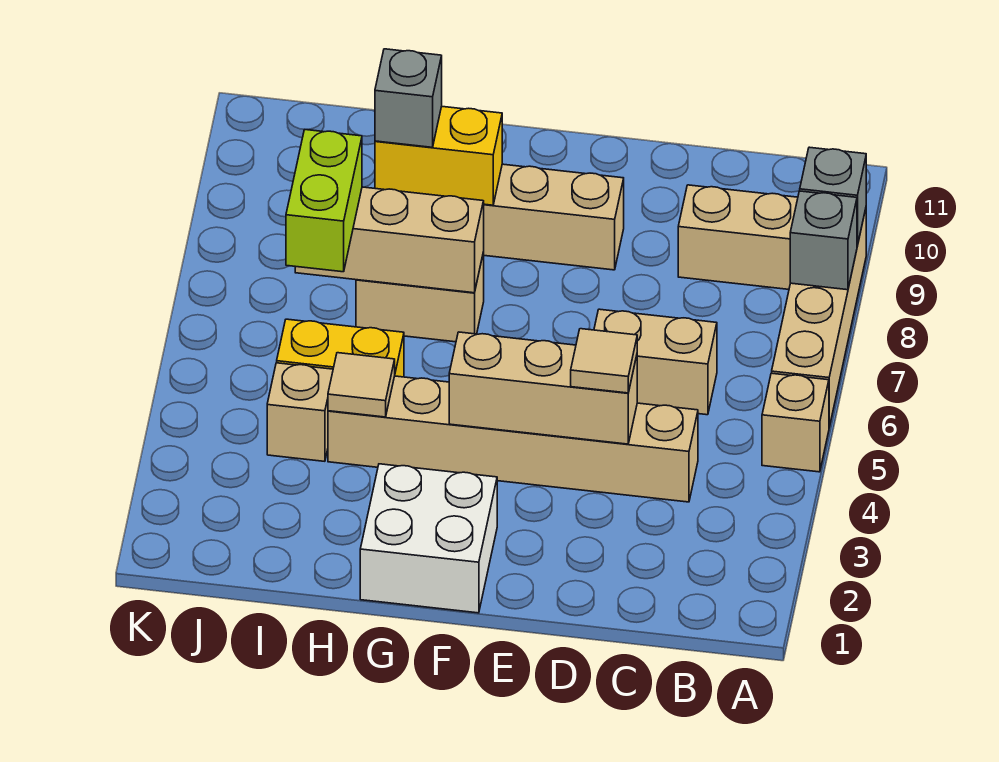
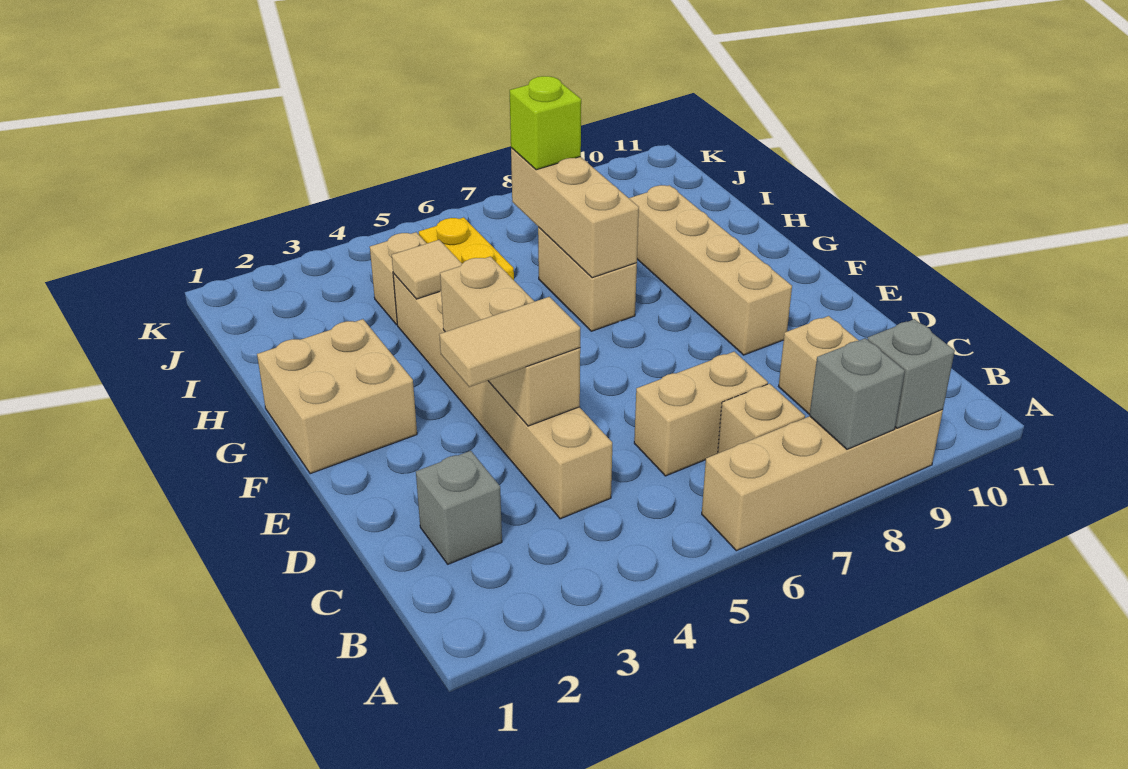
tan brick A5 level 1 -> tan brick B7 level 1
tan brick C6:D6 level 1 -> tan brick C6:C7 level 1
tan tile D4 level 3 -> tan tile D3:D4 level 3
white brick F1:G2 level 1 -> tan brick F1:G2 level 1
yellow brick G9:H9 level 2 -> none
grey brick H9 level 3 -> grey brick C2 level 1
lime brick I6:I7 level 3 -> lime brick I7 level 3

